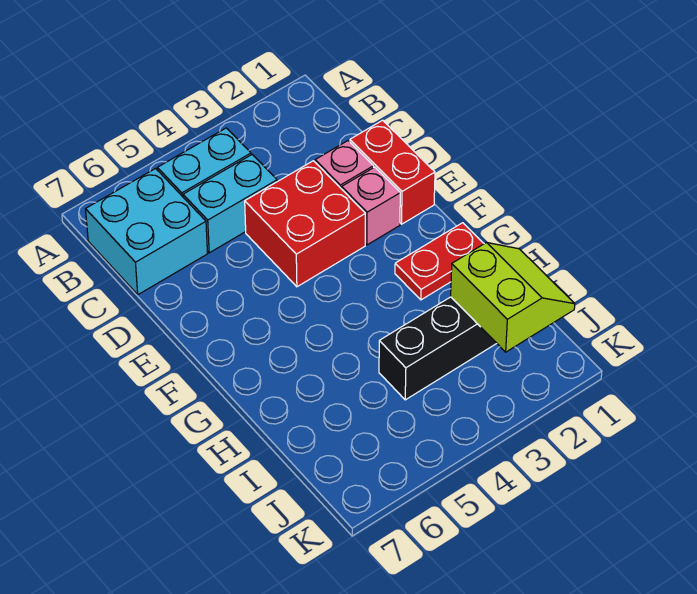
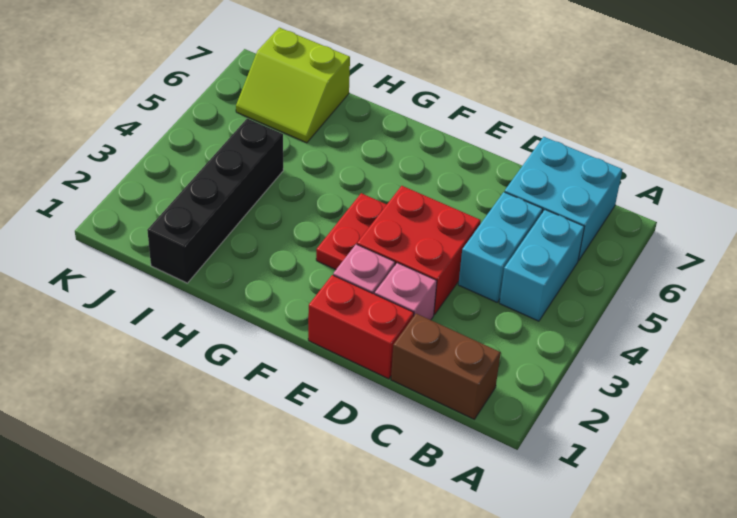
none -> brown brick B1:C1 level 1
red plate G1:G2 level 1 -> red plate F3:F4 level 1
lime slope I1:J2 level 2 top 2 -> lime slope I6:J7 level 1 top 7

